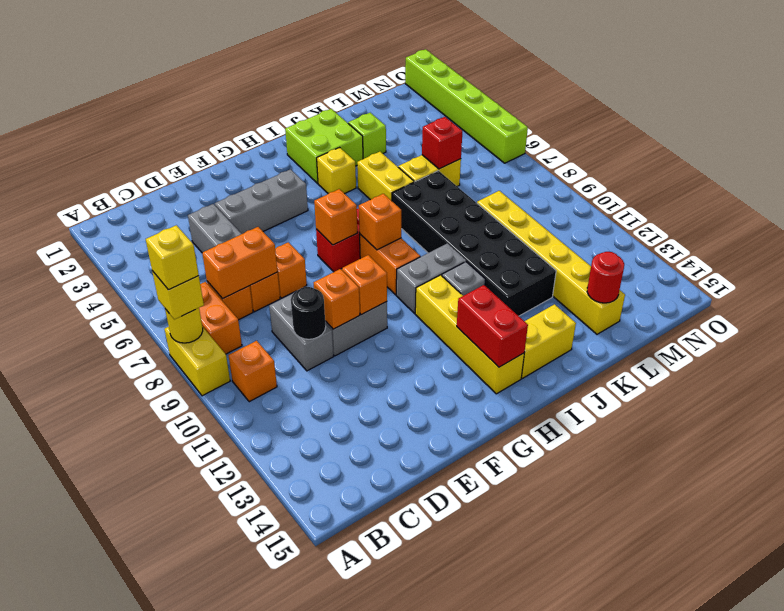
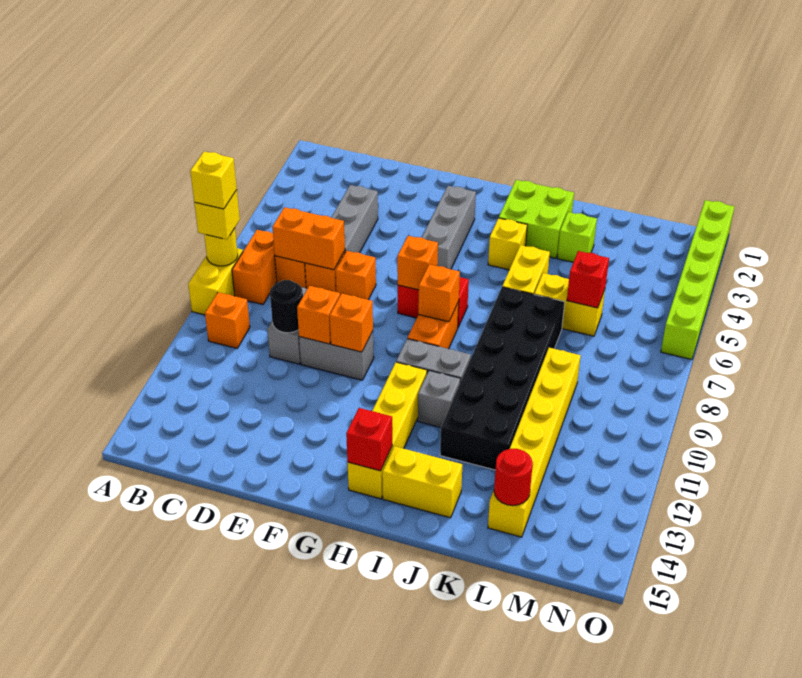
grey brick E4:G4 level 1 -> grey brick G3:G5 level 1
red brick H13:H14 level 2 -> red brick H14 level 2

